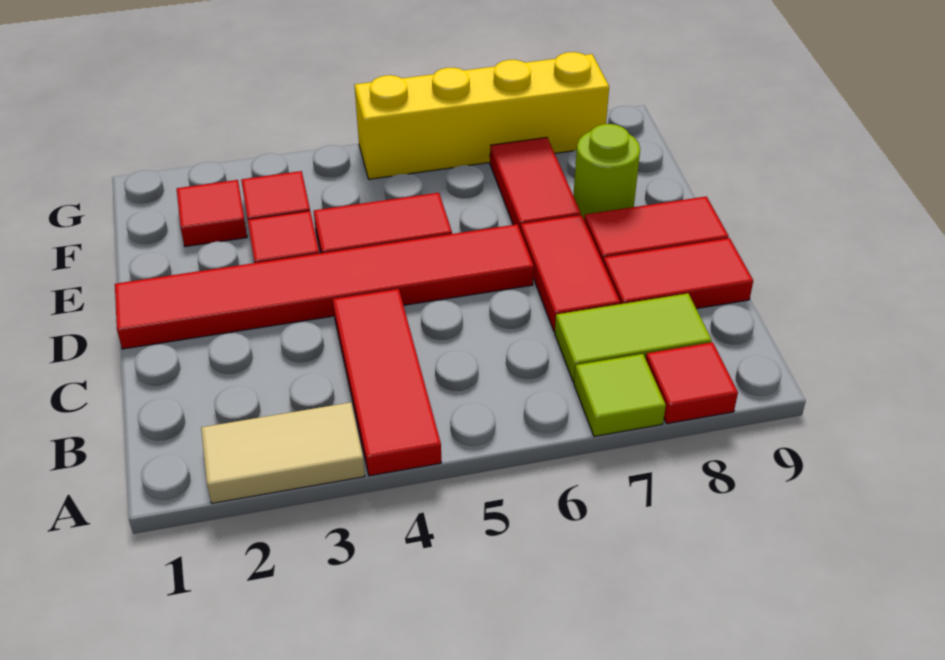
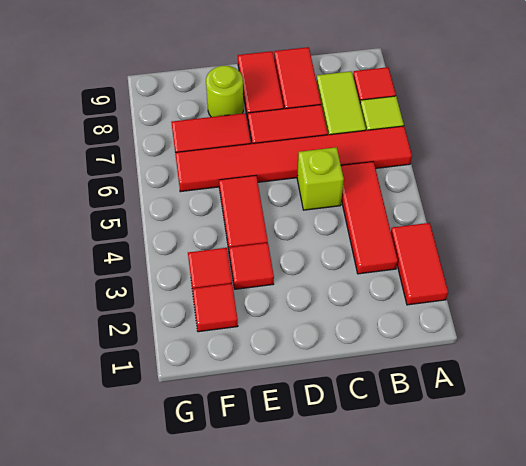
tan tile A2:A3 level 1 -> red tile A2:A3 level 1
red tile A4:C4 level 1 -> red tile B3:B5 level 1
none -> lime brick C5 level 1
red tile D1:D6 level 1 -> red tile A6:F6 level 1
yellow brick G5:G8 level 1 -> none

